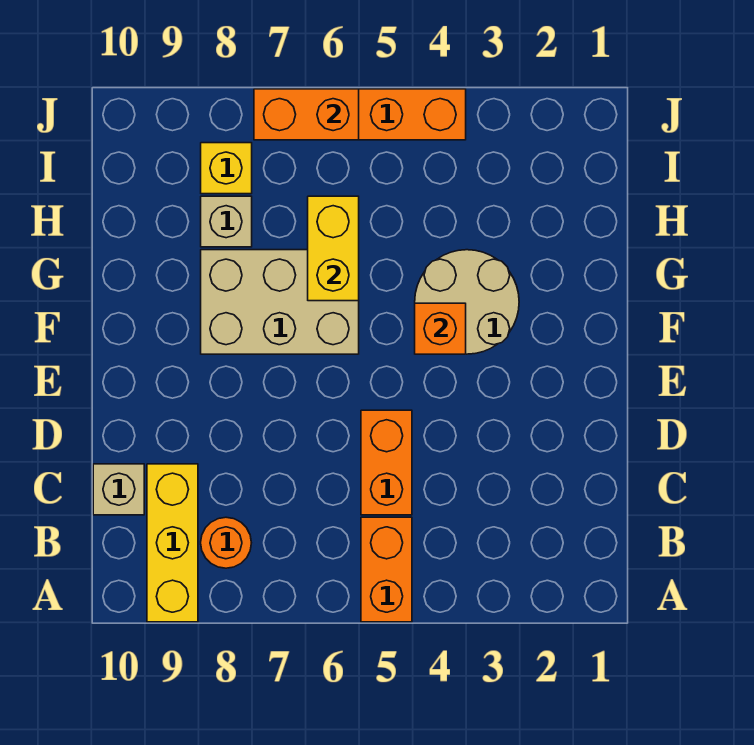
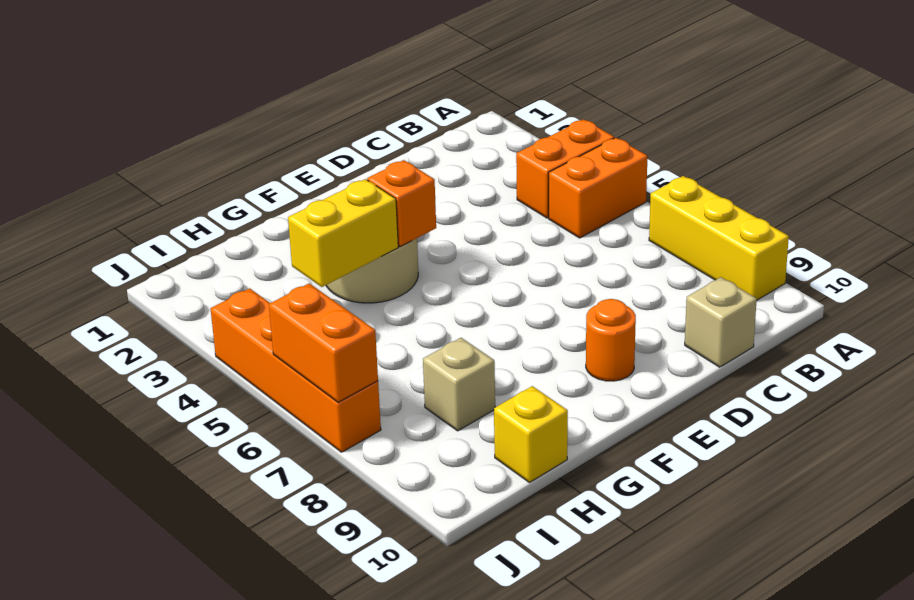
yellow brick A9:C9 level 1 -> yellow brick A7:A9 level 1
orange round brick B8 level 1 -> orange round brick E9 level 1
orange brick C5:D5 level 1 -> orange brick A4:B4 level 1
tan brick F6:G8 level 1 -> none
yellow brick G6:H6 level 2 -> yellow brick G4:H4 level 2
yellow brick I8 level 1 -> yellow brick H10 level 1

